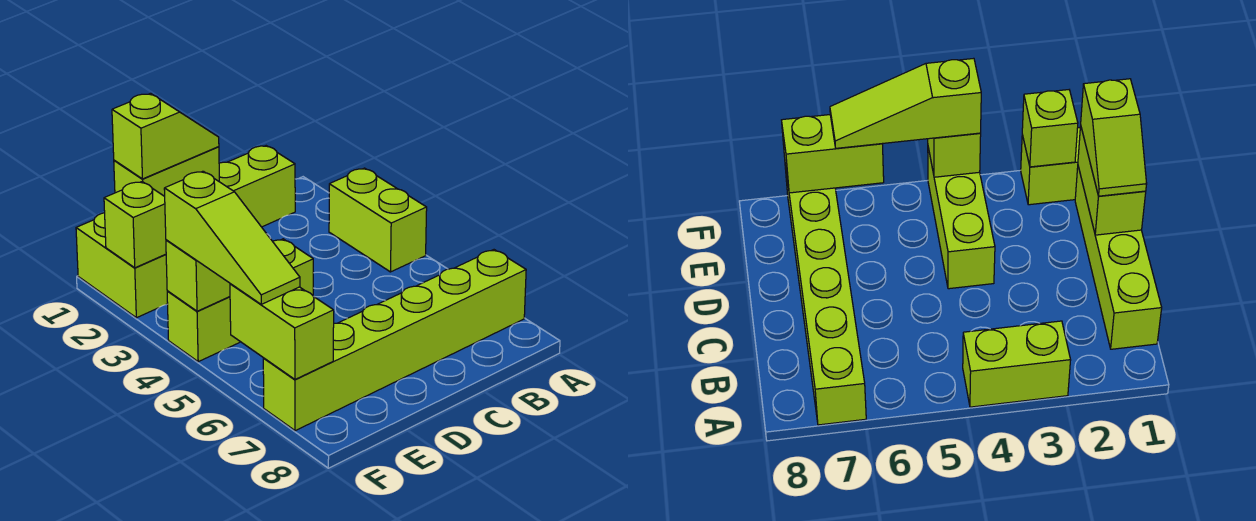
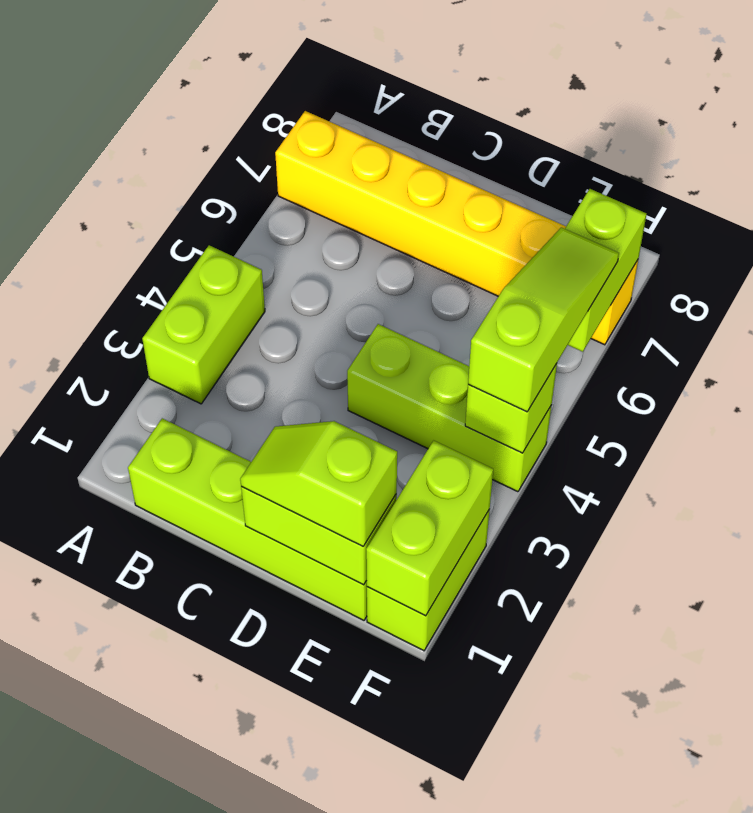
lime brick A7:F7 level 1 -> yellow brick A7:F7 level 1
lime brick F2 level 2 -> lime brick F1:F2 level 2

